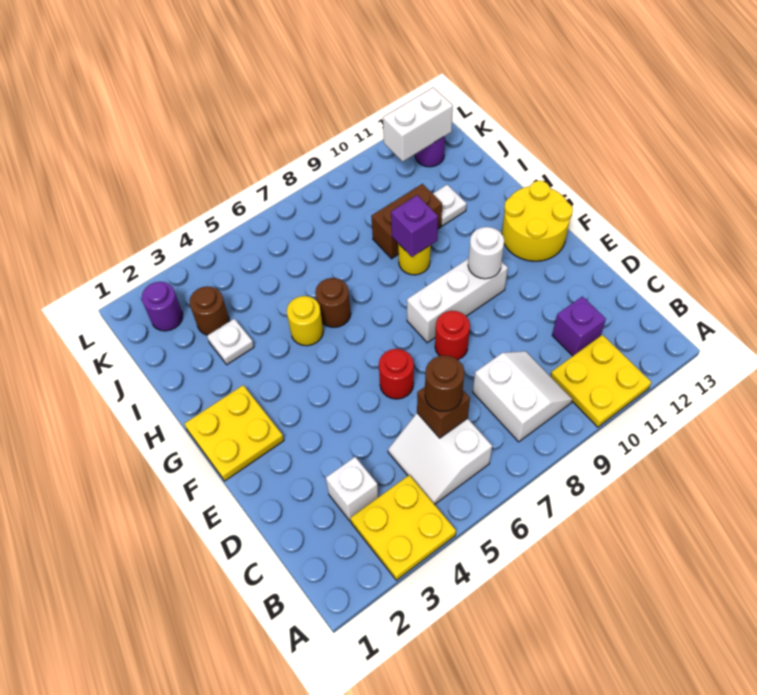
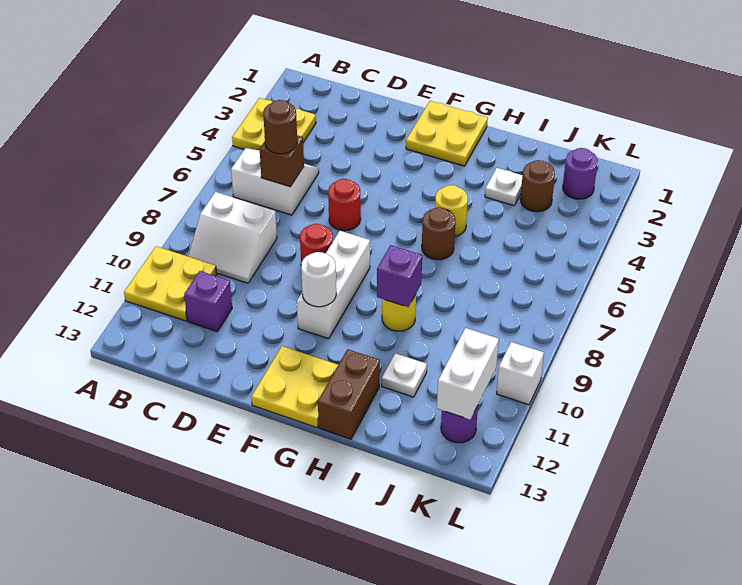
white brick C3 level 1 -> white brick L10 level 1
yellow round brick F12:G13 level 1 -> yellow plate F12:G13 level 1
brown brick I9:I10 level 1 -> brown brick H12:H13 level 1

